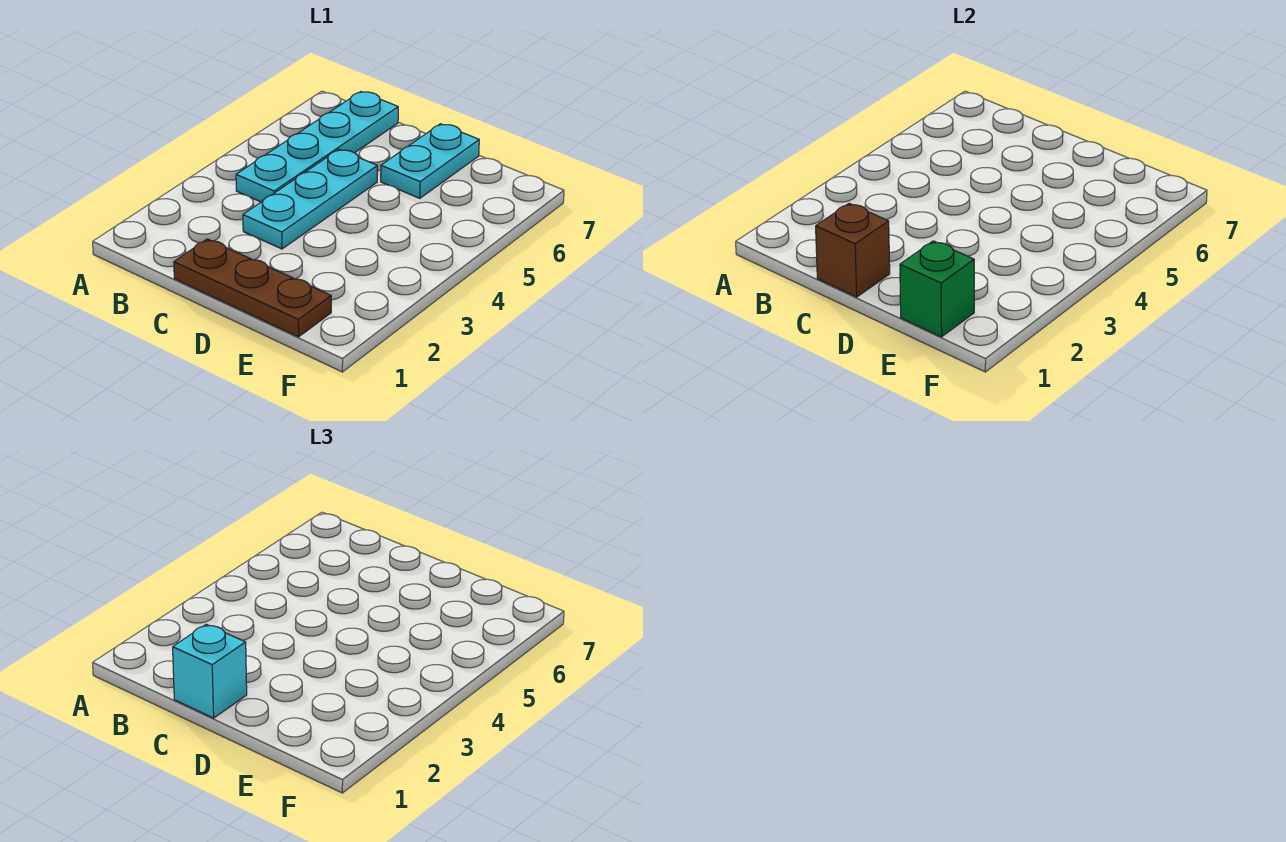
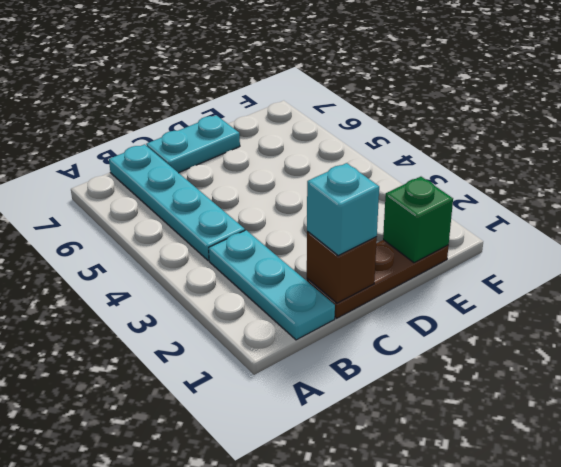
cyan plate C3:C5 level 1 -> cyan plate B1:B3 level 1
cyan plate D6:D7 level 1 -> cyan plate C7:D7 level 1

